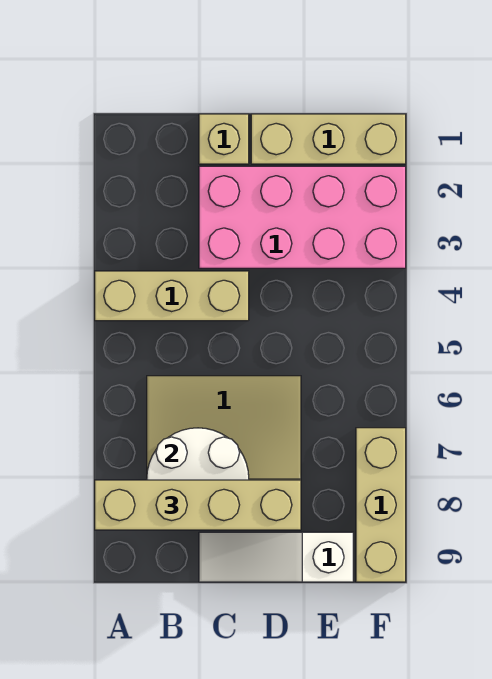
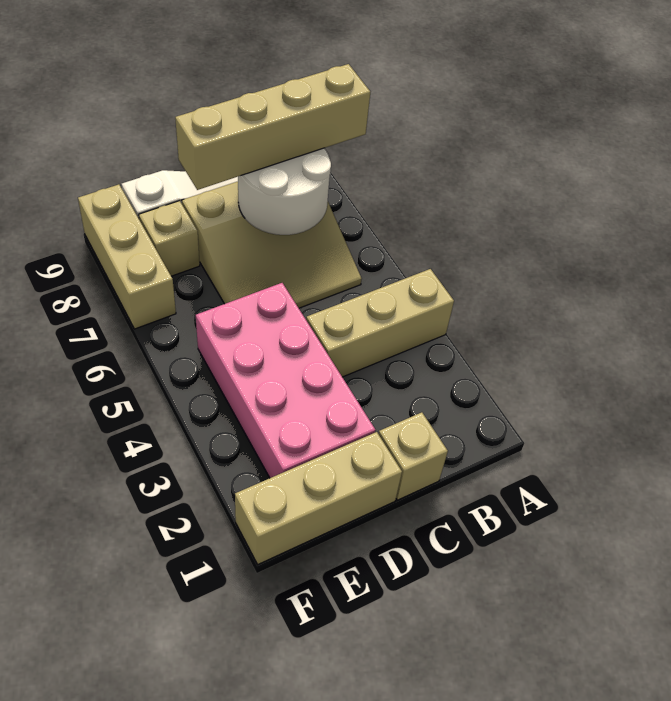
pink brick C2:F3 level 1 -> pink brick D2:E5 level 1
none -> tan brick E8 level 1

